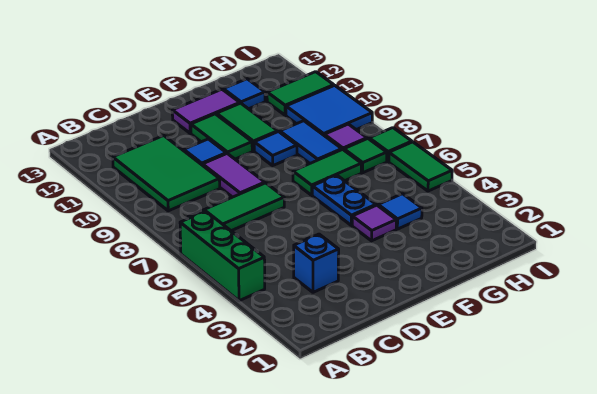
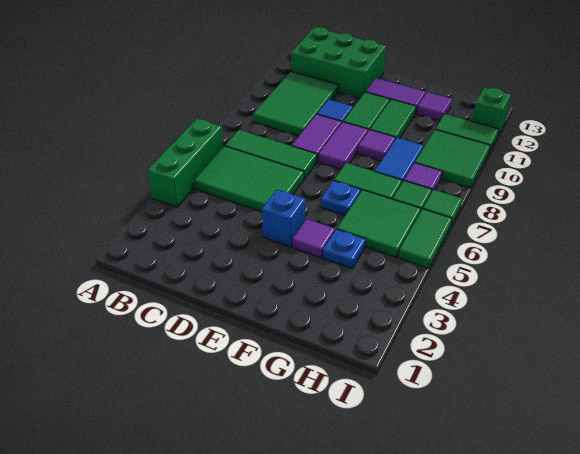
none -> green tile B5:D6 level 1
none -> green brick B12:D13 level 1
blue brick C3 level 1 -> blue brick E4 level 1
none -> purple tile E8:E9 level 1
blue plate F5:F6 level 1 -> blue plate F6 level 1
blue tile F9 level 1 -> purple tile F9 level 1
blue tile G4 level 1 -> blue plate G4 level 1
none -> green tile G5:H6 level 1
blue tile G12 level 1 -> purple tile G12 level 1
blue tile H9:I10 level 1 -> green tile H9:I10 level 1
none -> green brick I12 level 1

